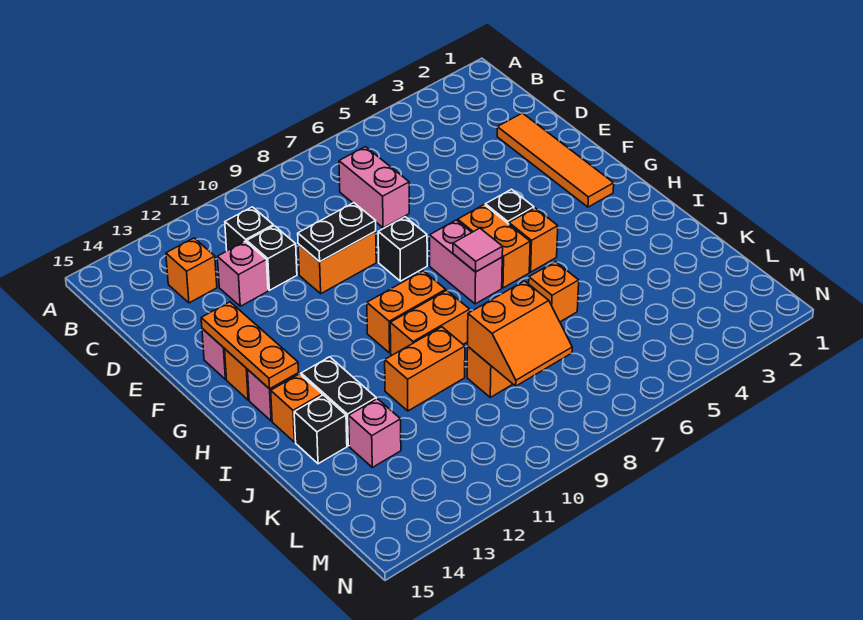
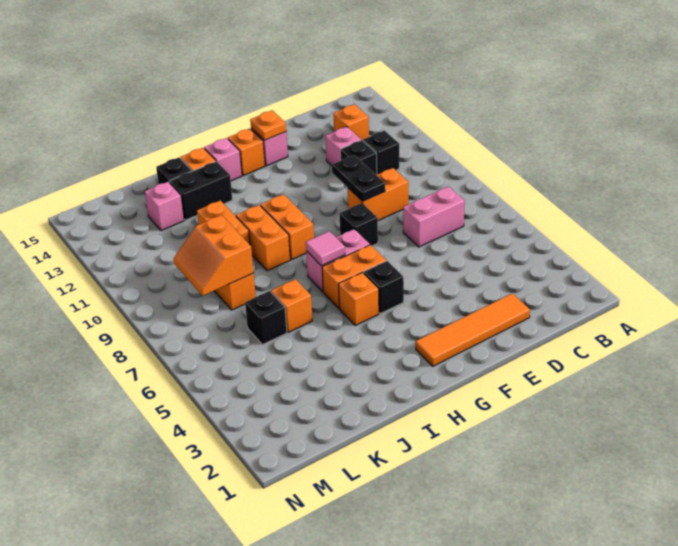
orange brick E9:E10 level 1 -> orange brick D9:E9 level 1
orange plate F14:H14 level 2 -> orange plate F14 level 2
none -> black brick K6 level 1

